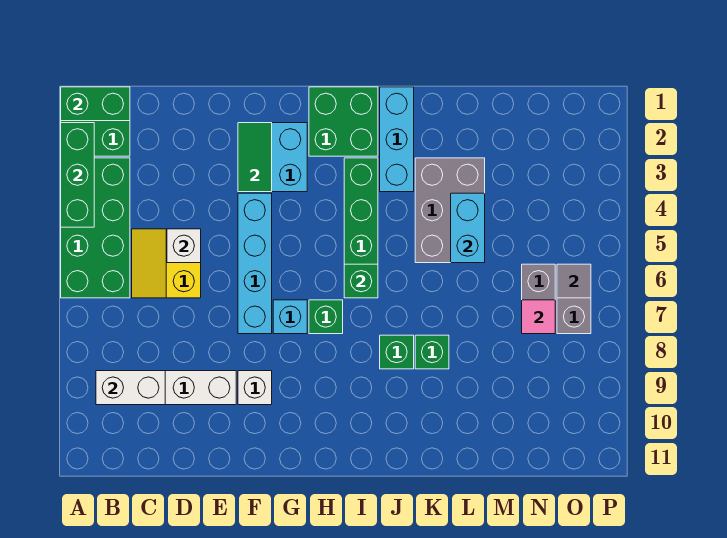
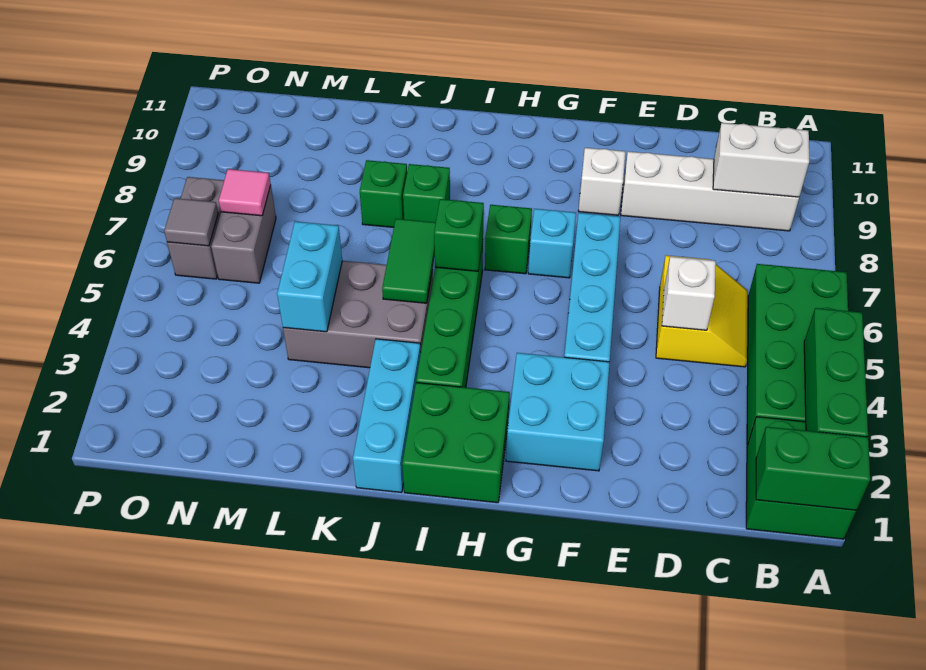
green tile F2:F3 level 2 -> green tile J5:J6 level 2
grey brick K3:L5 level 1 -> grey brick J4:L5 level 1

